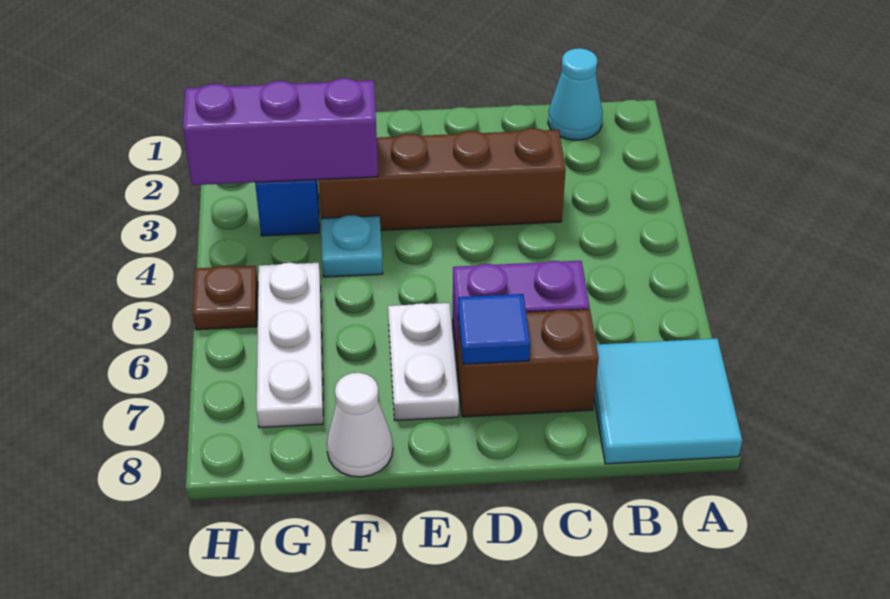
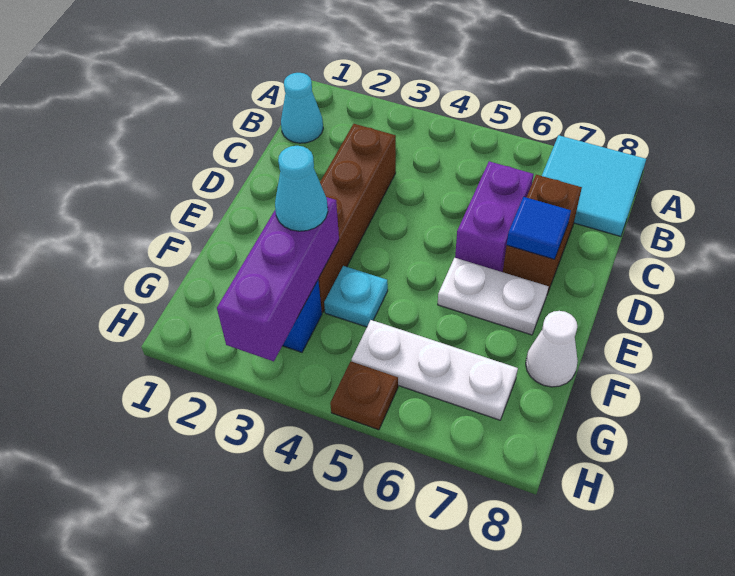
none -> cyan cone F3 level 3

